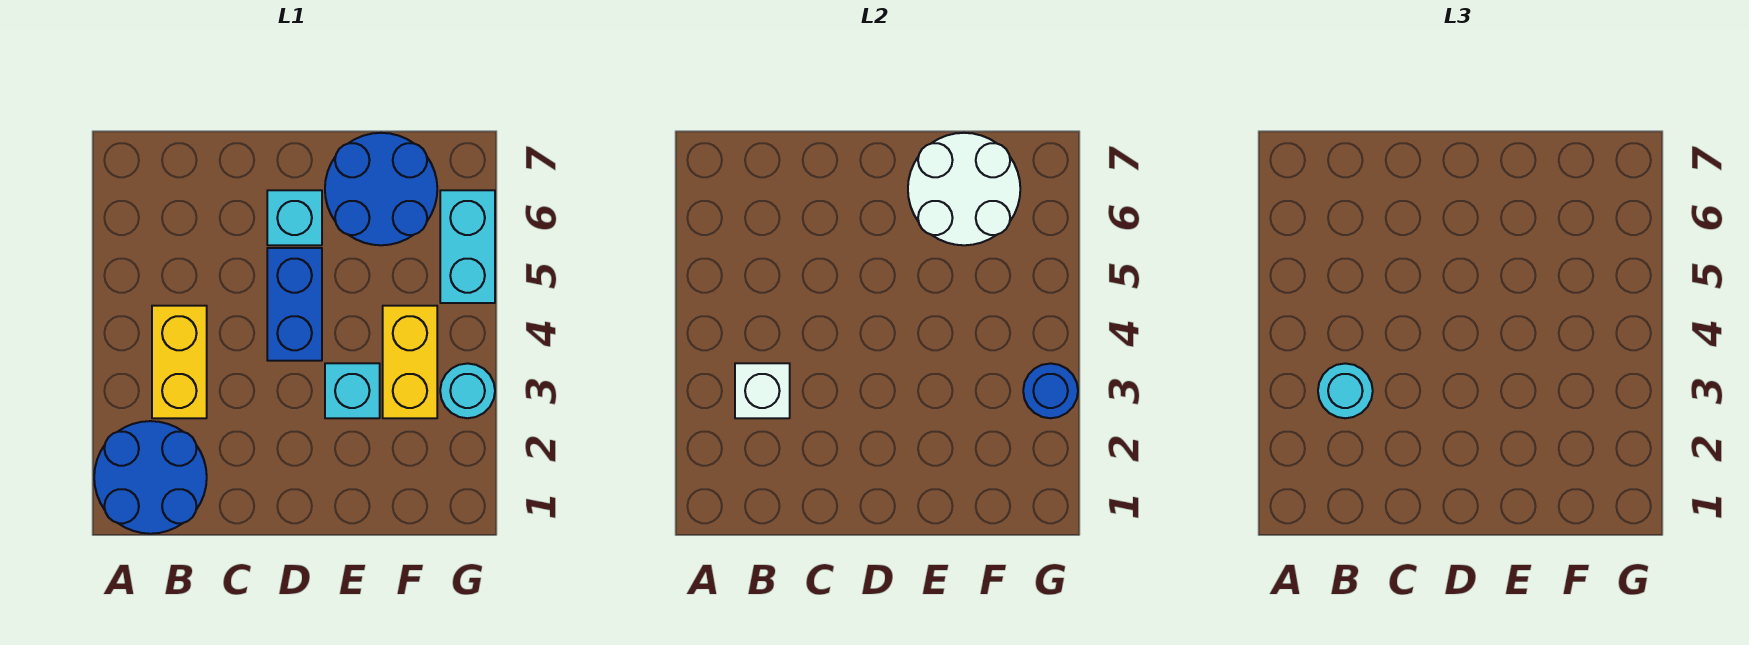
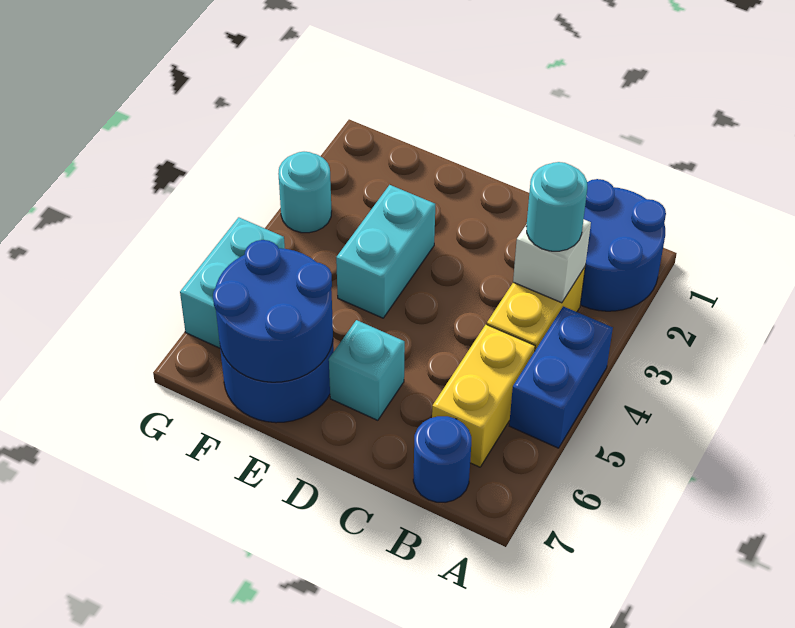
blue brick D4:D5 level 1 -> blue brick A4:A5 level 1
cyan brick E3 level 1 -> cyan brick E3:E4 level 1
white round brick E6:F7 level 2 -> blue round brick E6:F7 level 2
yellow brick F3:F4 level 1 -> yellow brick B5:B6 level 1
blue round brick G3 level 2 -> blue round brick B7 level 1

